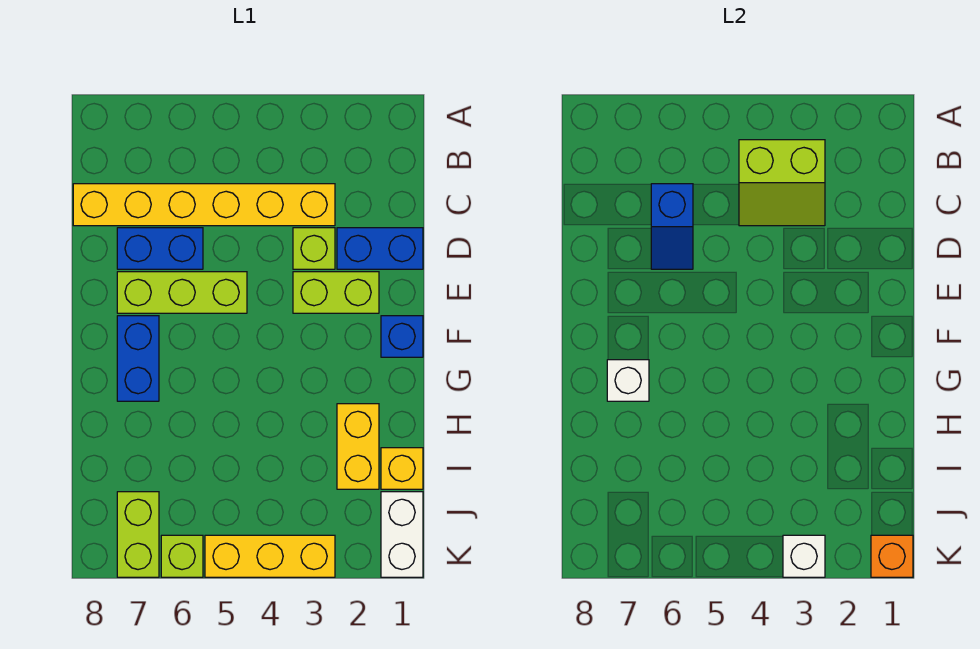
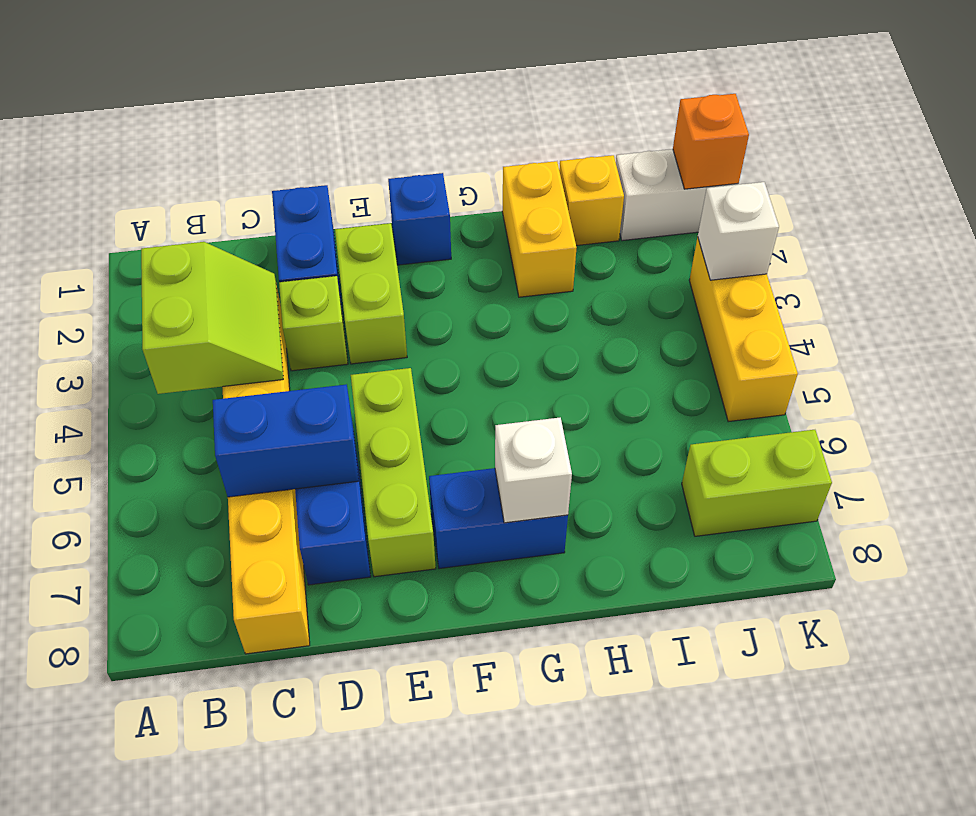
blue slope C6:D6 level 2 top C -> blue brick C6:D6 level 2
yellow brick H2:I2 level 1 -> yellow brick H1:H2 level 1
lime brick K6 level 1 -> none

